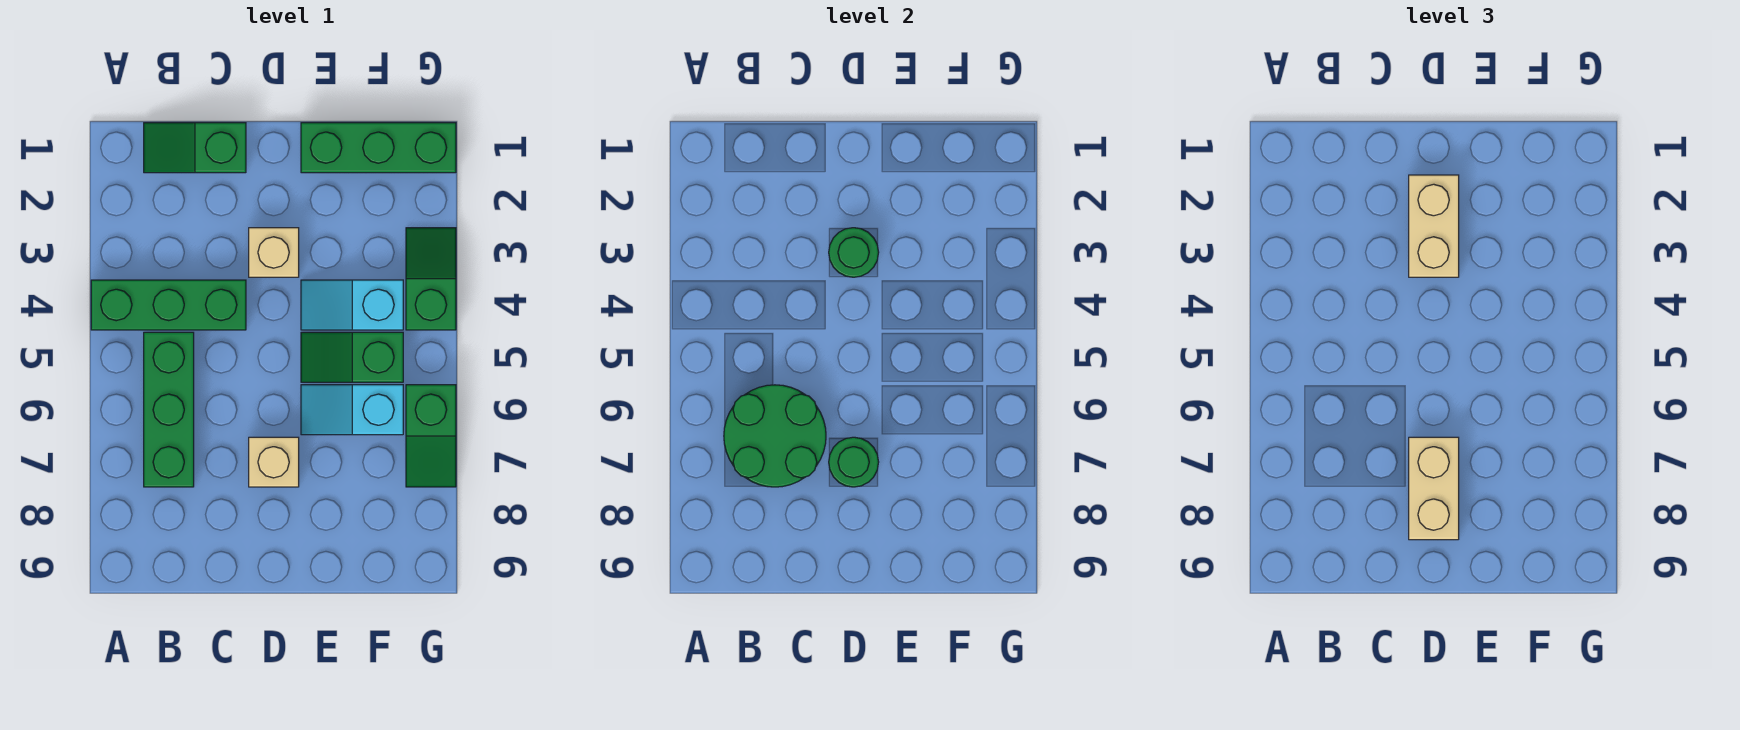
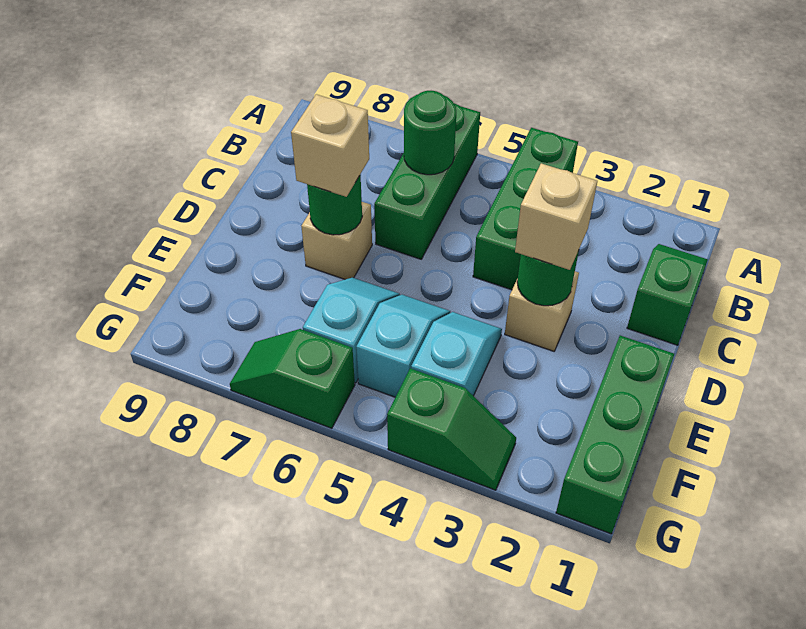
green brick B5:B7 level 1 -> green brick A6:C6 level 1
green round brick B6:C7 level 2 -> green round brick B6 level 2
tan brick D2:D3 level 3 -> tan brick D3 level 3
tan brick D7:D8 level 3 -> tan brick D7 level 3
green slope E5:F5 level 1 top F -> cyan slope E5:F5 level 1 top F

